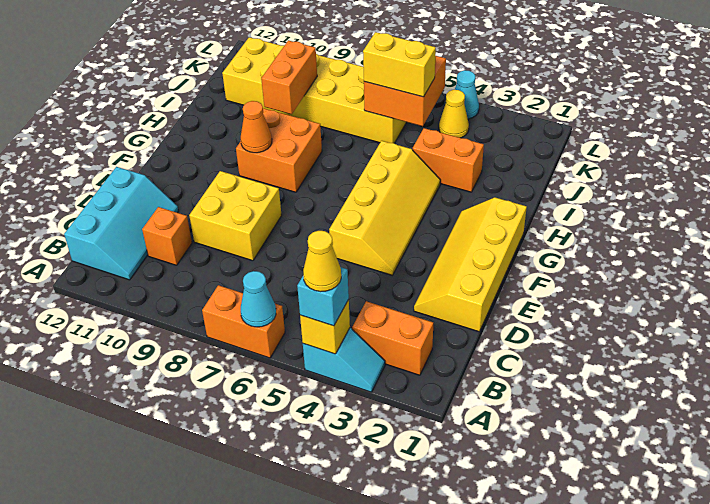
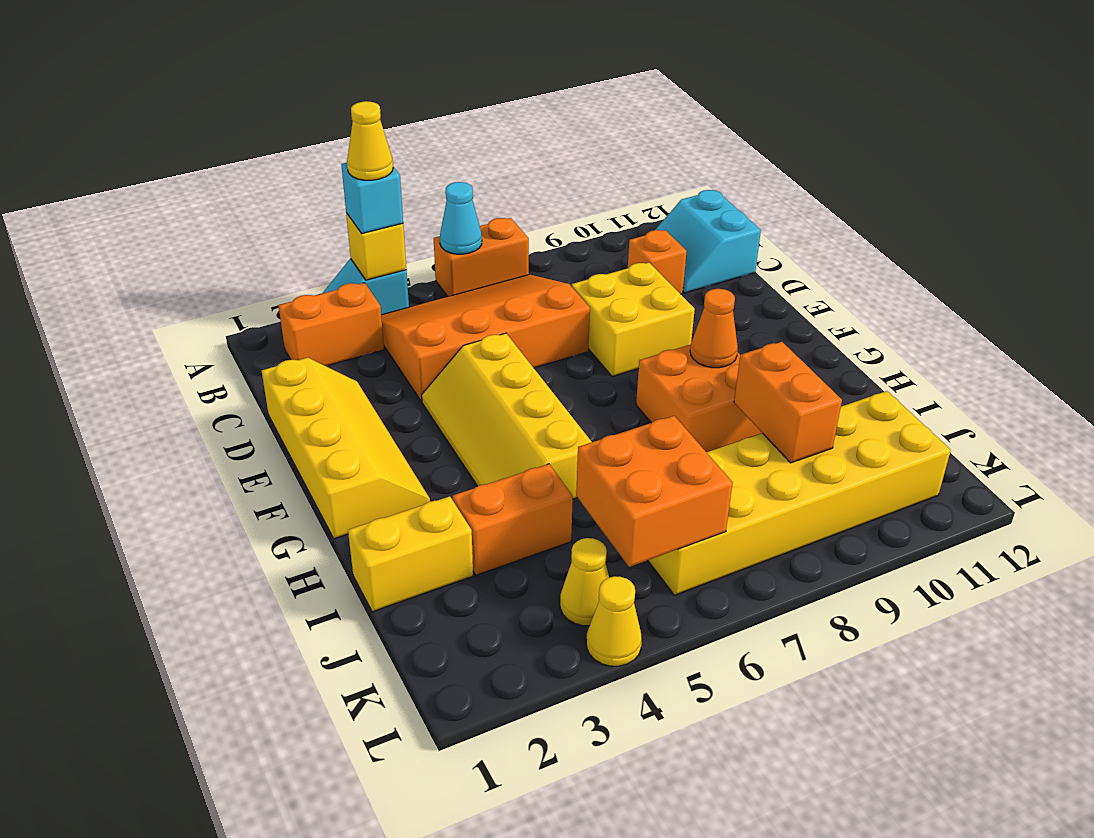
none -> orange slope B4:D7 level 1 top D
cyan slope B11:D12 level 1 top 12 -> cyan slope B11:C12 level 1 top 12
yellow brick J5:J6 level 3 -> yellow brick I1:I2 level 1
cyan cone L4 level 1 -> yellow cone L4 level 1

